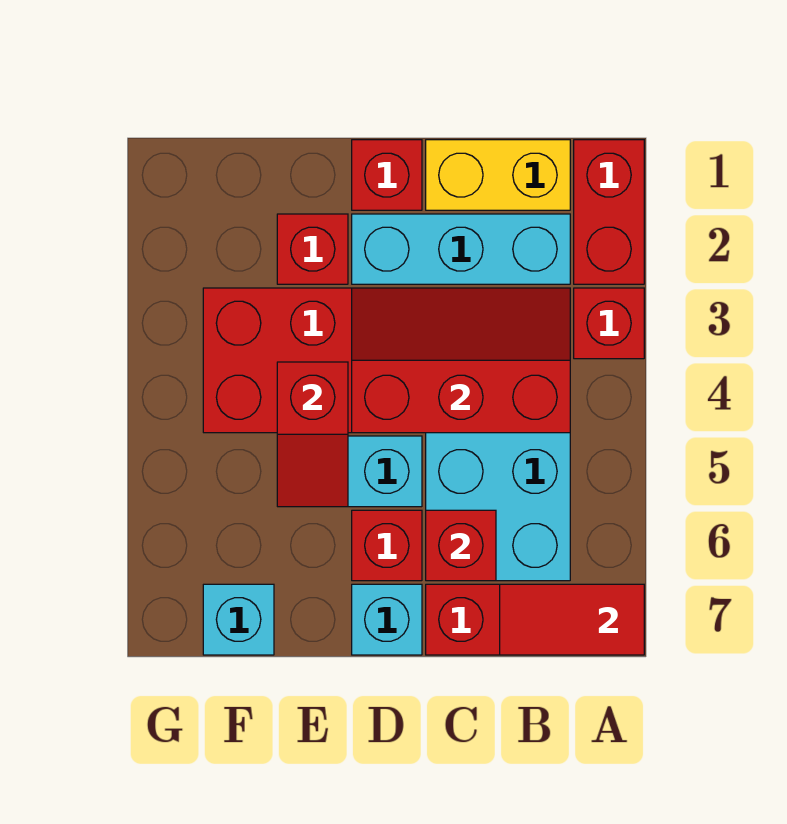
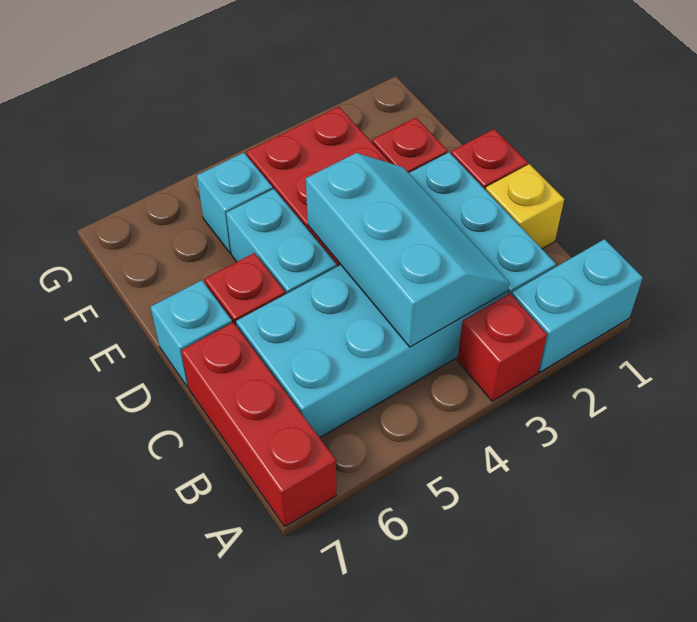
red brick A1:A2 level 1 -> cyan brick A1:A2 level 1
red tile A7:B7 level 2 -> none
yellow brick B1:C1 level 1 -> yellow brick C1 level 1
red slope B3:D4 level 2 top 4 -> cyan slope B3:D4 level 2 top 4
red brick C6 level 2 -> none
red slope E4:E5 level 2 top 4 -> none
cyan brick F7 level 1 -> cyan brick F5 level 1

